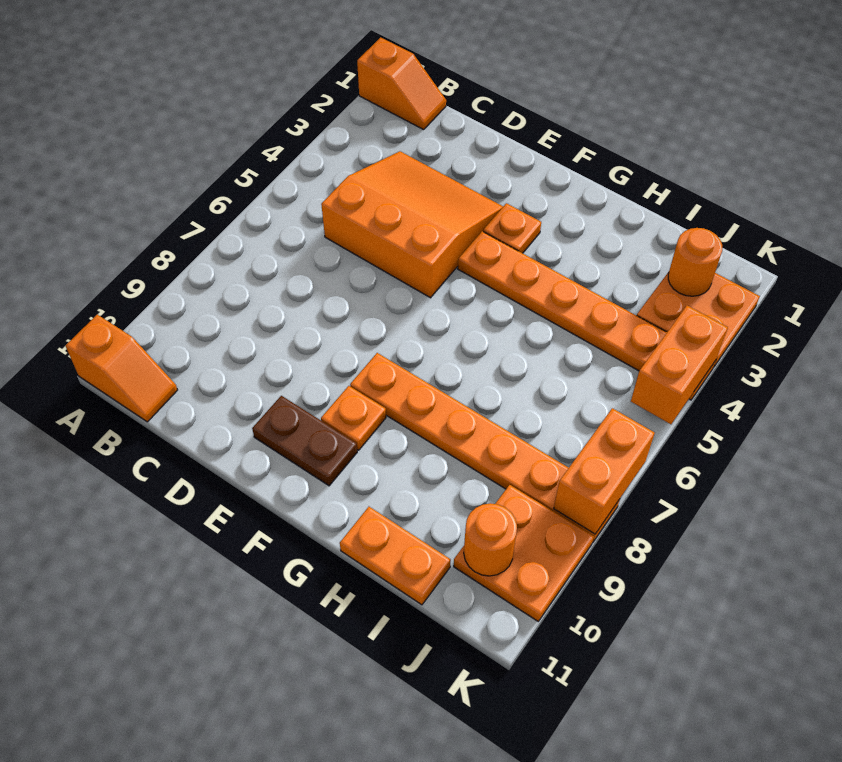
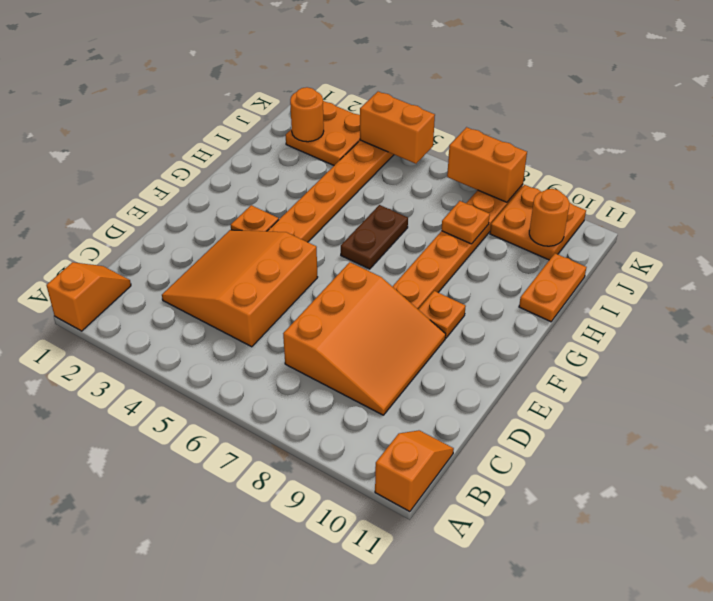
none -> orange slope C7:E9 level 1 top 7
brown plate E10:F10 level 1 -> brown plate G6:H6 level 1
none -> orange plate I8 level 2

